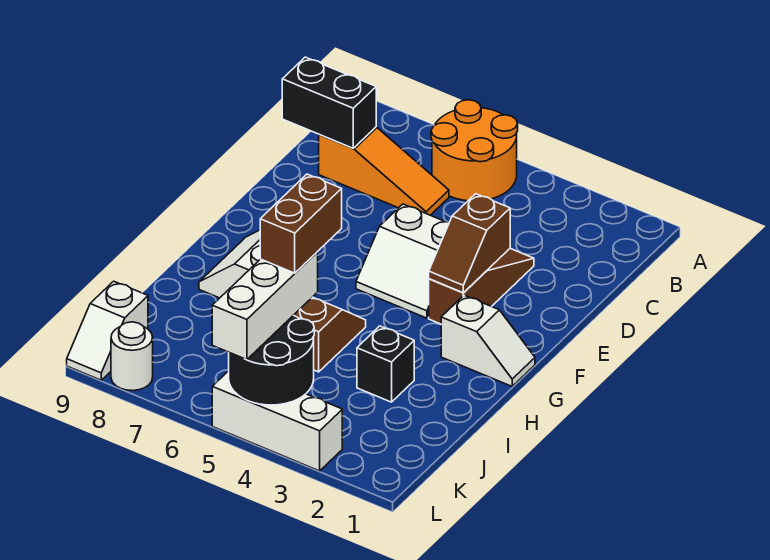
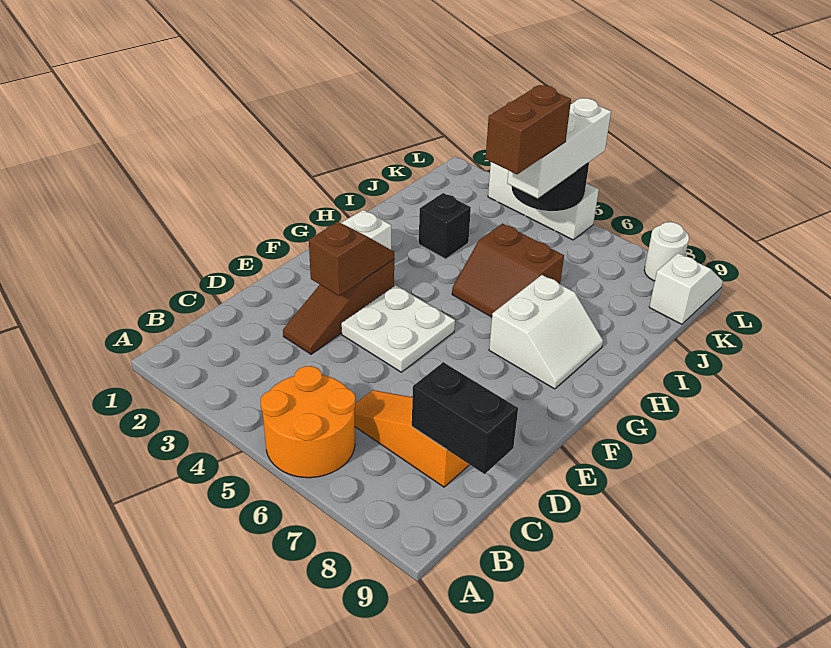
white slope E4:F5 level 1 top E -> white plate E4:F5 level 1

